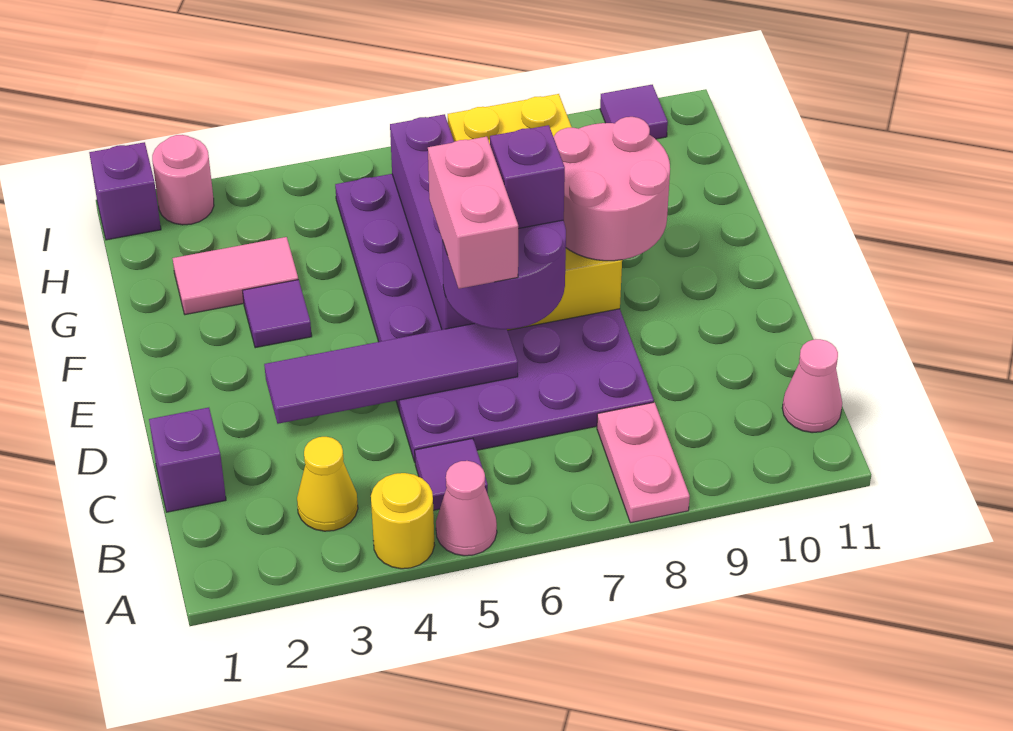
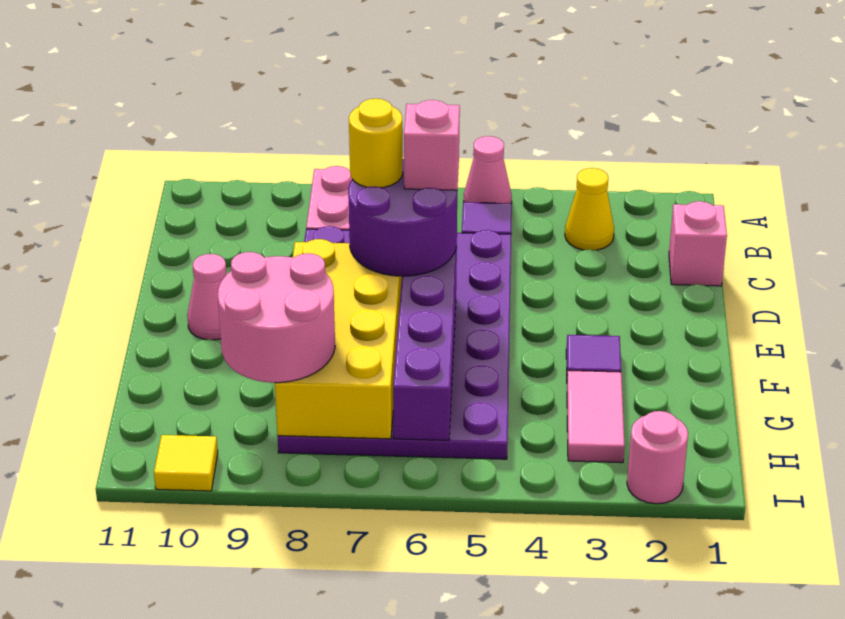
yellow round brick A4 level 1 -> yellow round brick D7 level 4
pink cone B11 level 1 -> pink cone E10 level 1
purple brick C1 level 1 -> pink brick C1 level 1
purple tile D3:D6 level 2 -> none
pink brick D6:E6 level 4 -> pink brick D6 level 4
purple brick E7 level 4 -> none
pink round brick E8:F9 level 3 -> pink round brick G8:H9 level 3
pink tile G2:G3 level 1 -> pink tile G3:H3 level 1
purple brick I1 level 1 -> none
purple tile I10 level 1 -> yellow tile I10 level 1

